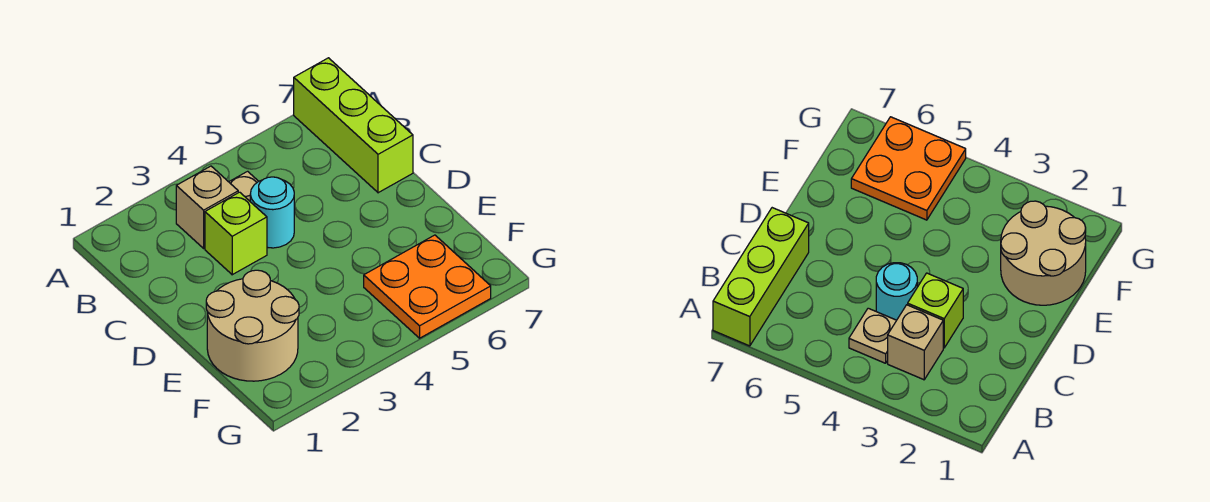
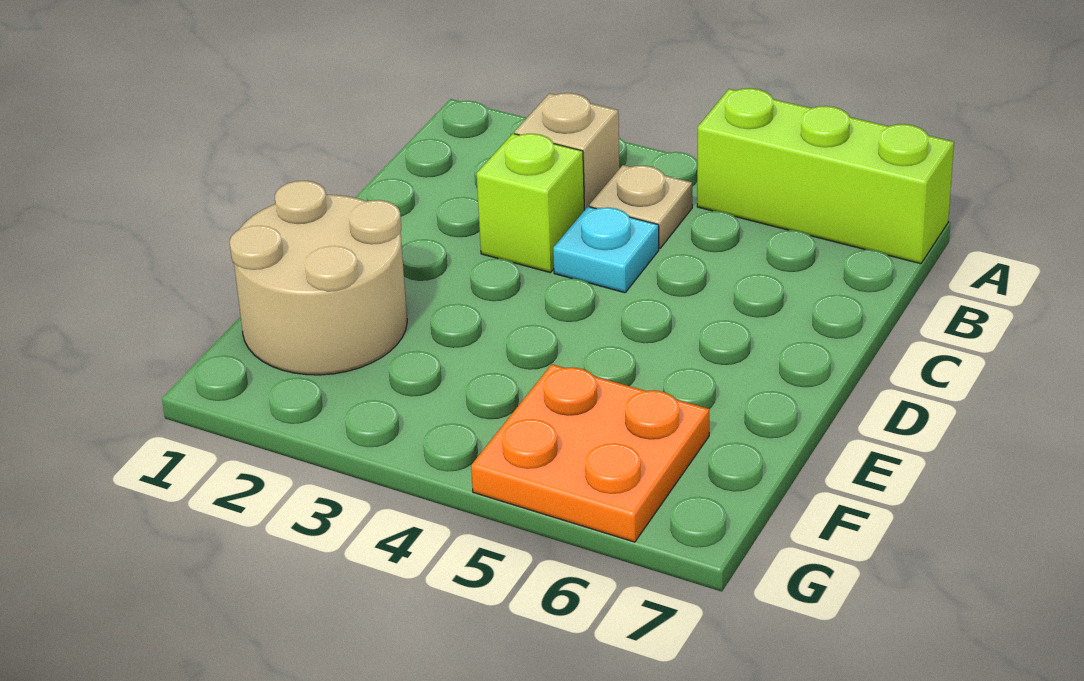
lime brick A7:C7 level 1 -> lime brick A5:A7 level 1
cyan round brick C4 level 1 -> cyan plate C4 level 1

